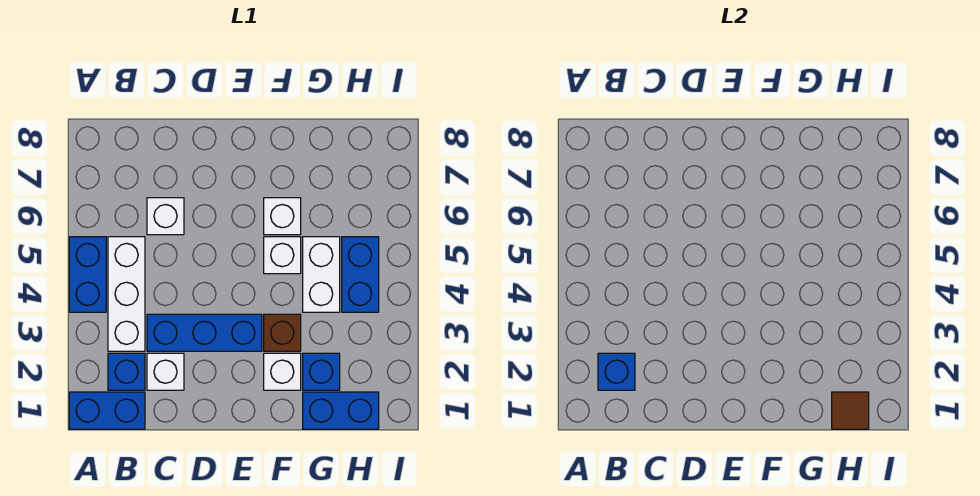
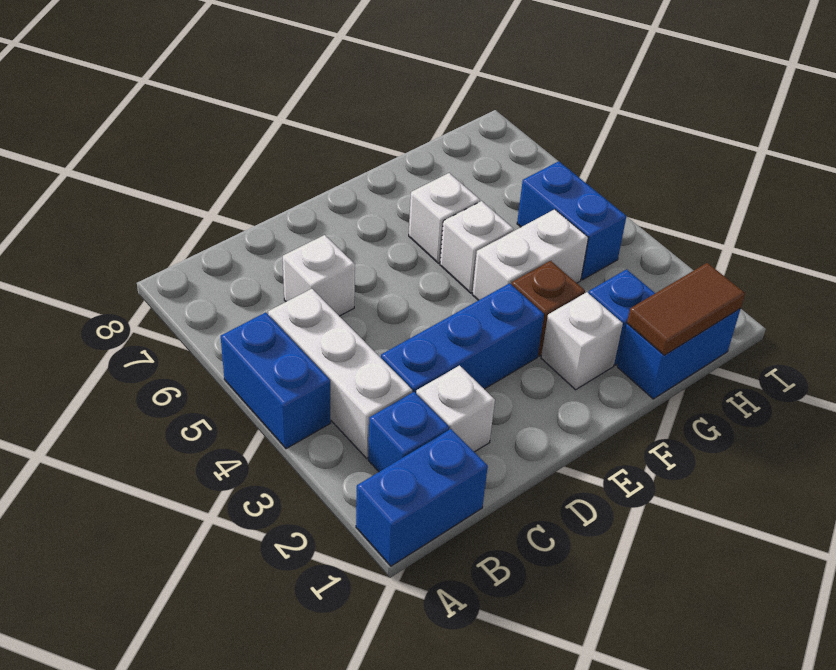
blue brick B2 level 2 -> none
white brick G4:G5 level 1 -> white brick F4:G4 level 1
brown tile H1 level 2 -> brown tile G1:H1 level 2

